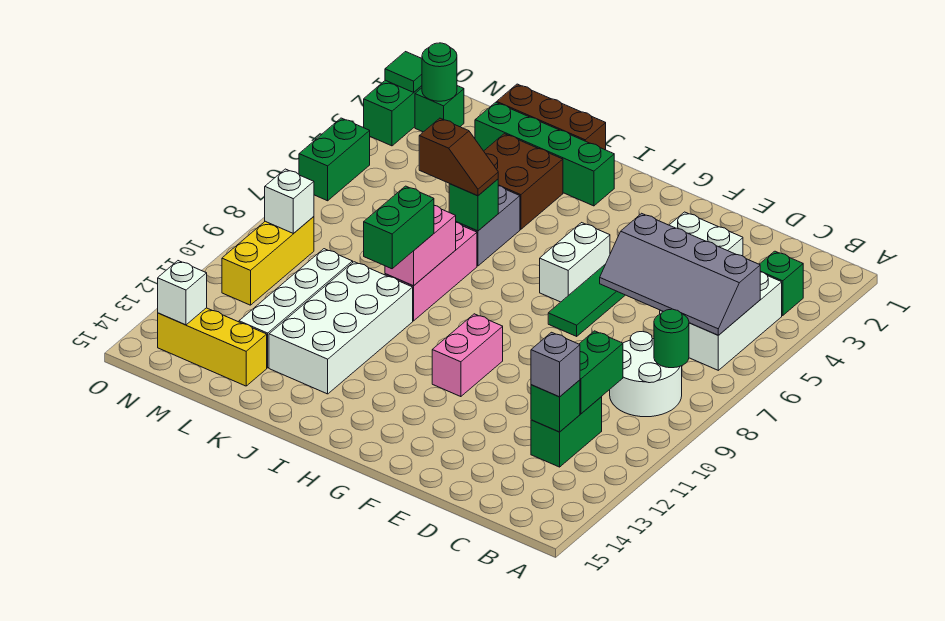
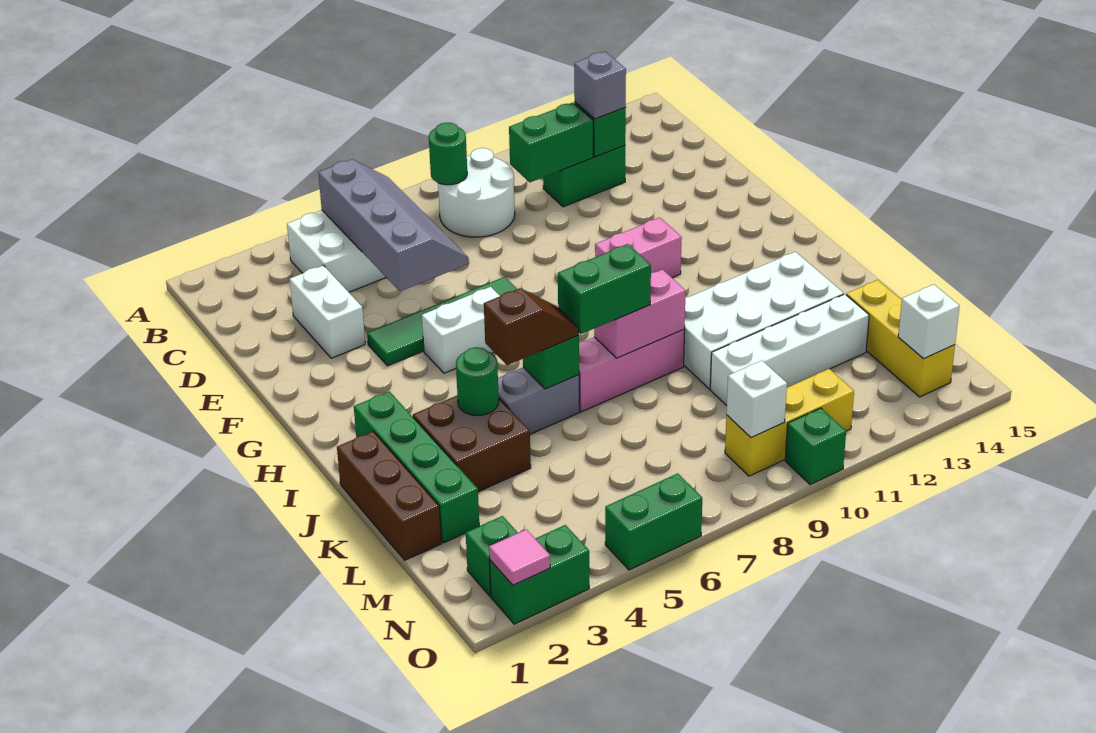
green brick B3 level 1 -> green brick O10 level 1
brown slope J6:K6 level 3 top K -> brown slope J5:J6 level 3 top 5
green brick J9:J10 level 3 -> green brick J7:J8 level 3
green round brick N2 level 2 -> green round brick J4 level 2
green tile O2 level 2 -> pink tile O2 level 2

